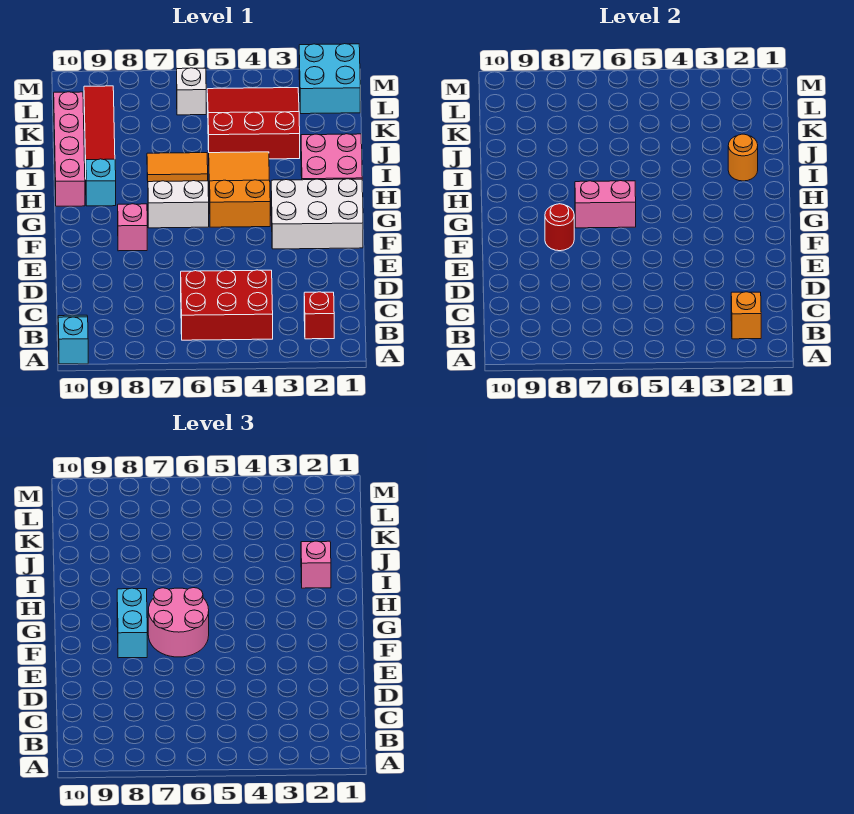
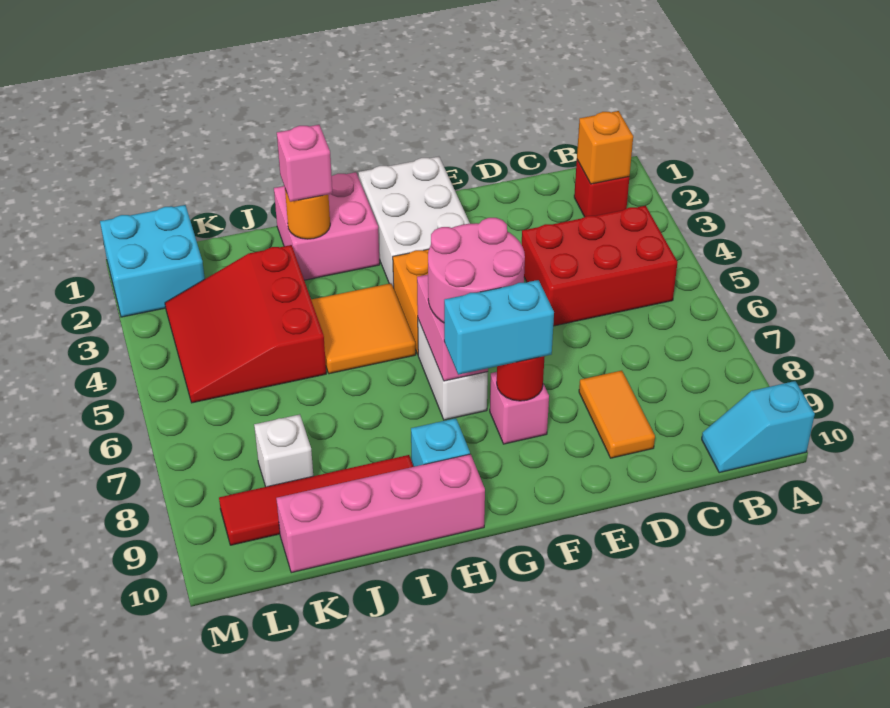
red brick B4:C6 level 1 -> red brick B4:D5 level 1
orange tile I6:I7 level 1 -> orange tile D8:D9 level 1
white brick L6 level 1 -> white brick K8 level 1

